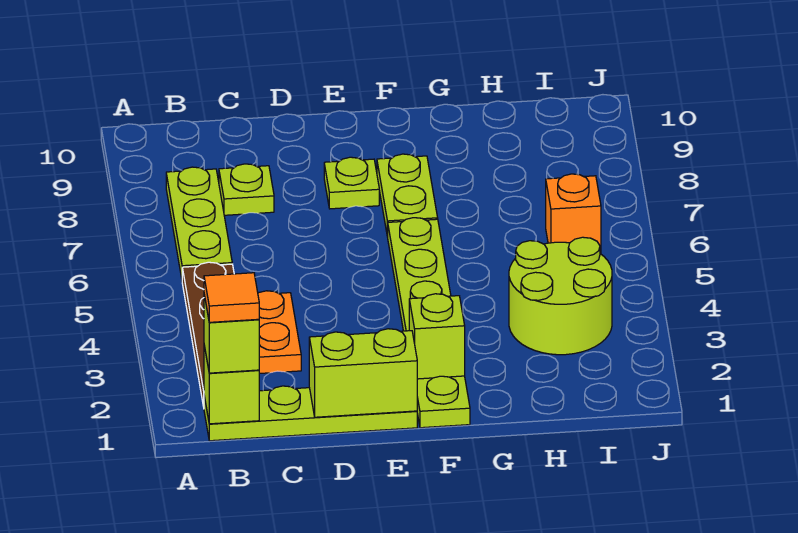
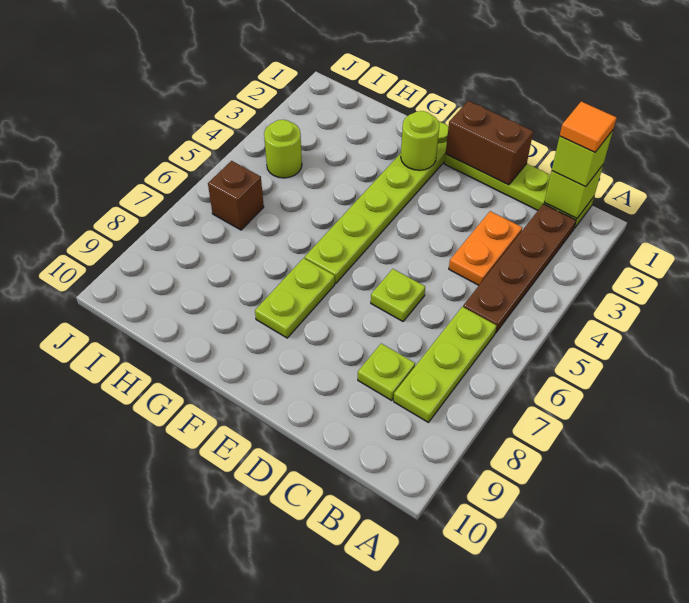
lime brick D1:E1 level 2 -> brown brick D1:E1 level 2
lime plate E8 level 1 -> lime plate D6 level 1
lime brick F2 level 2 -> lime round brick F2 level 2
lime round brick H3:I4 level 1 -> lime round brick I4 level 1
orange brick I6 level 1 -> brown brick I6 level 1

